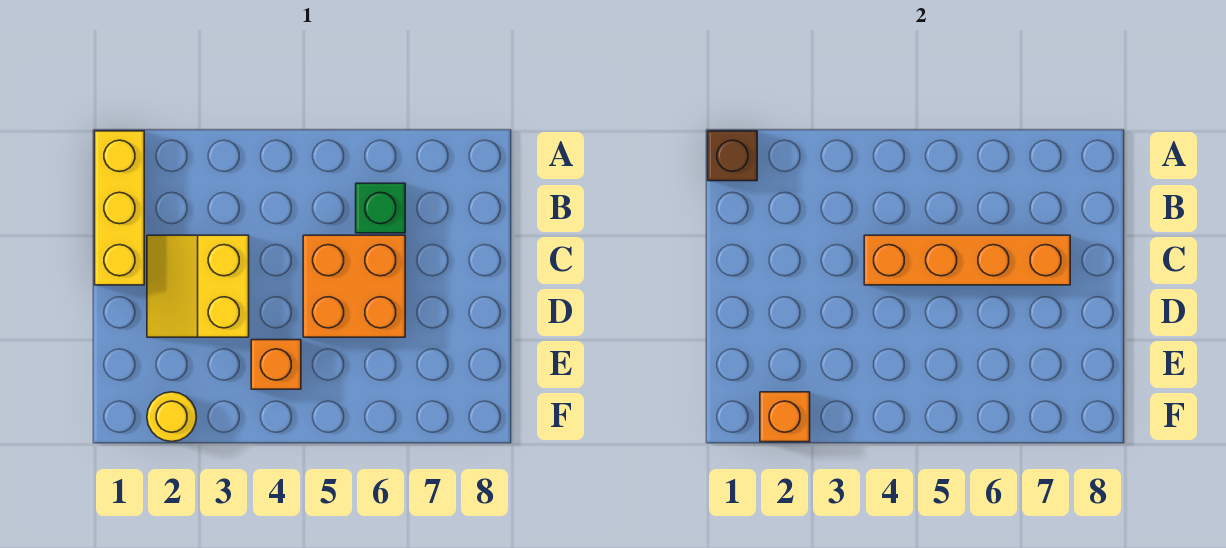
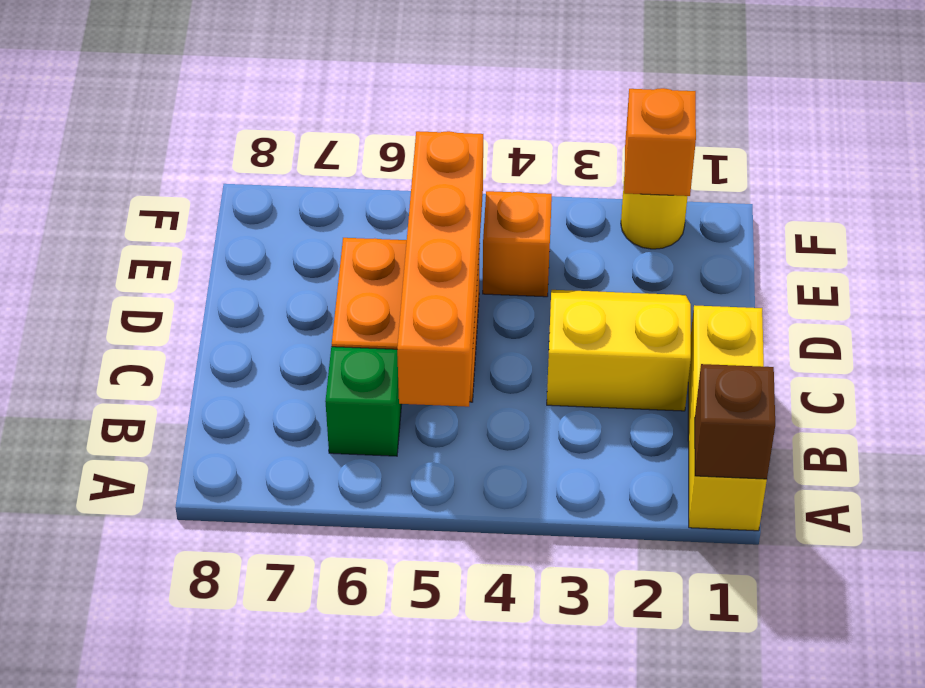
yellow slope C2:D3 level 1 top 3 -> yellow slope C2:D3 level 1 top C
orange brick C4:C7 level 2 -> orange brick B5:E5 level 2

